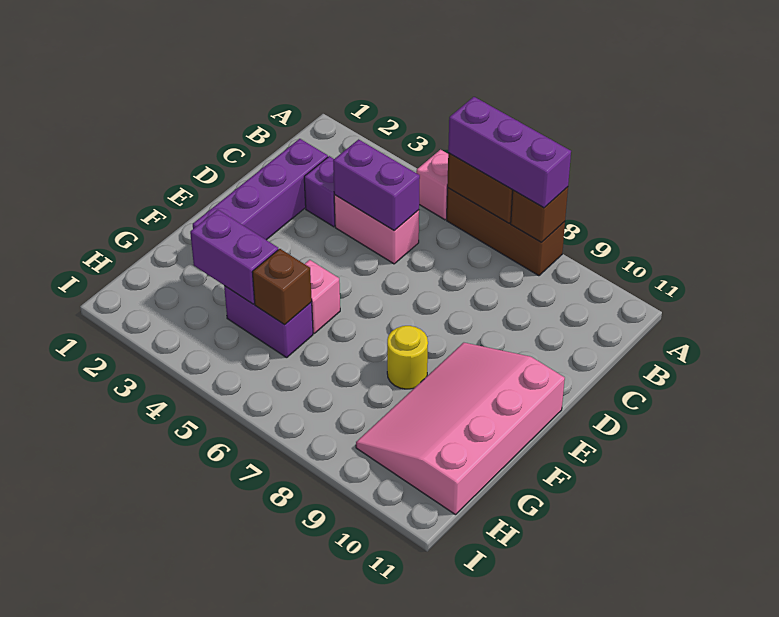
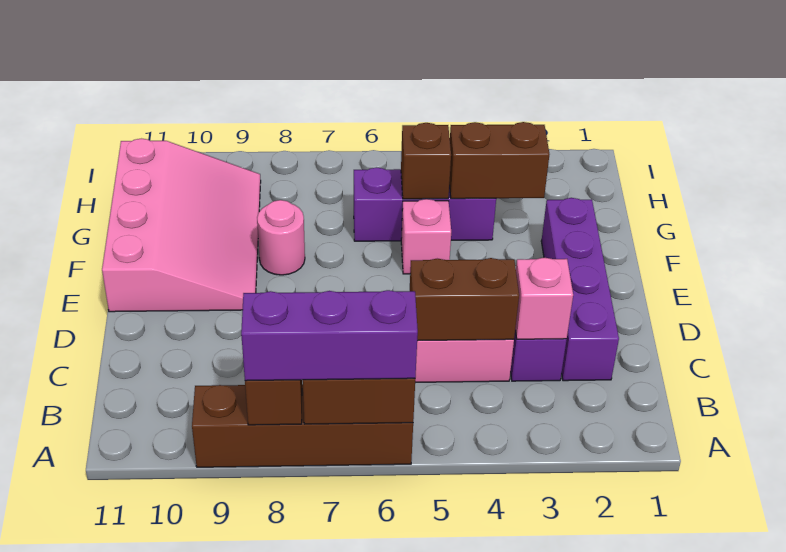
pink brick A5 level 1 -> pink brick C3 level 2
brown brick A6:A8 level 1 -> brown brick A6:A9 level 1
purple brick C4:C5 level 2 -> brown brick C4:C5 level 2
yellow round brick F8 level 1 -> pink round brick F8 level 1
purple brick G3:G4 level 2 -> brown brick G3:G4 level 2
purple brick G4:G5 level 1 -> purple brick G4:G6 level 1

